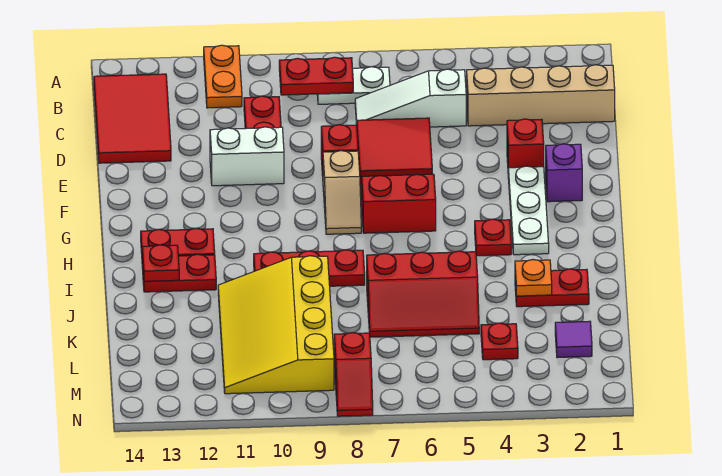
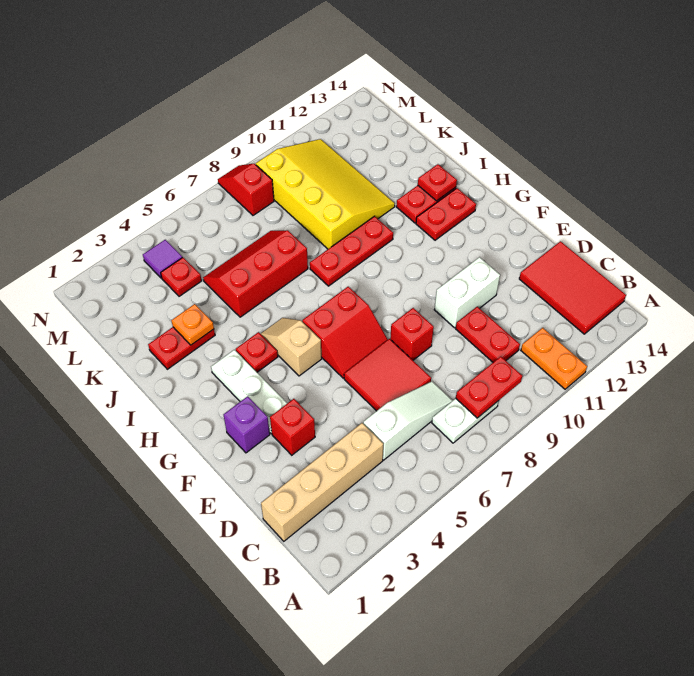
tan slope F8:G8 level 1 top F -> tan slope G5:H5 level 1 top G
purple tile L2 level 1 -> purple tile M4 level 1

